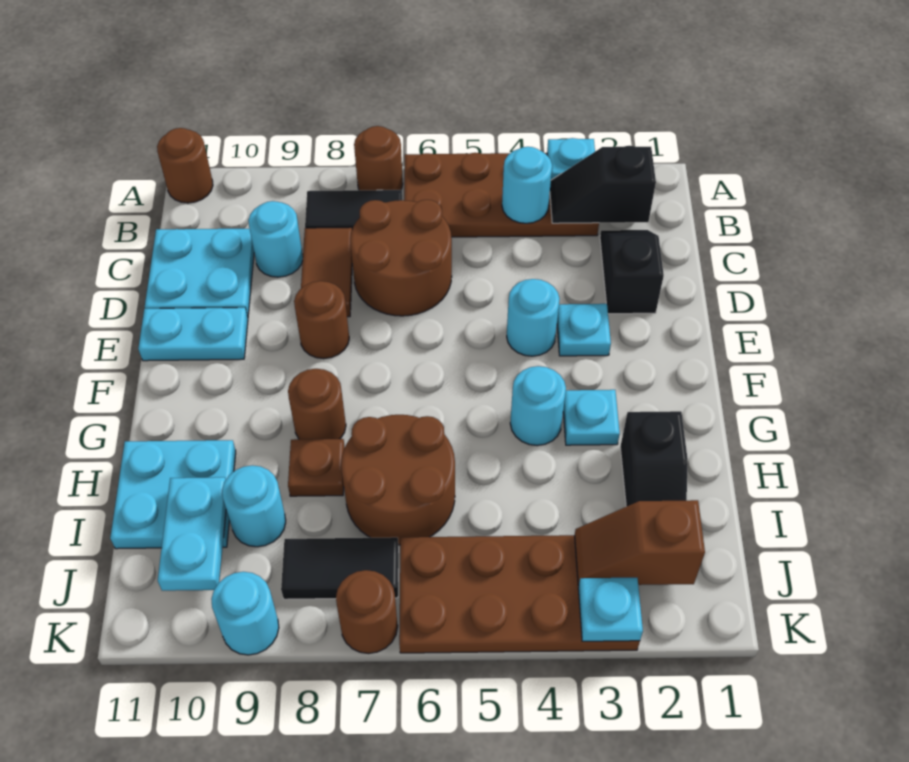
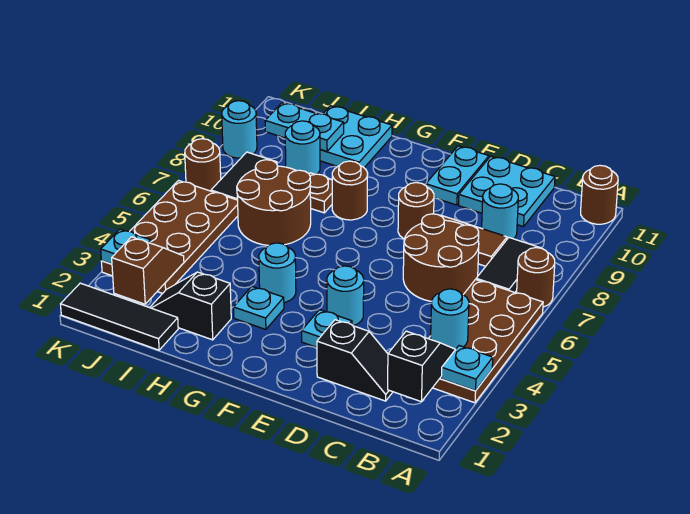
none -> black tile I1:K1 level 1

